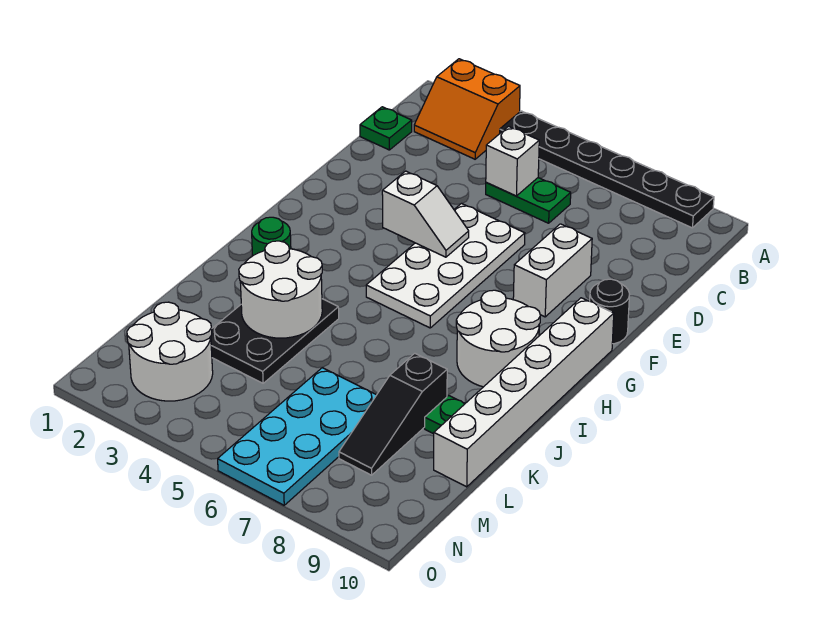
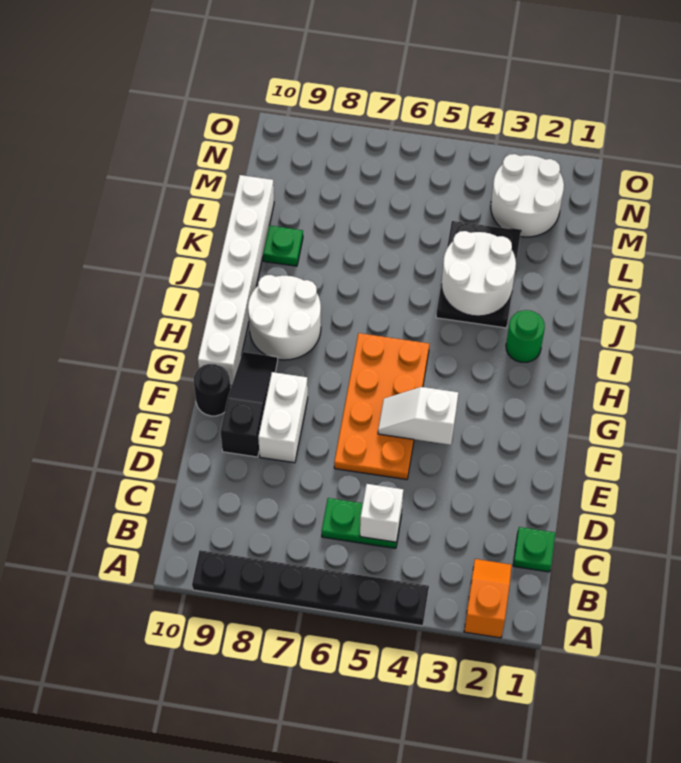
orange slope A2:B3 level 1 top A -> orange slope A2:B2 level 1 top A
white plate E5:H6 level 1 -> orange plate E5:H6 level 1
black slope K8:M8 level 1 top K -> black slope E9:G9 level 1 top E
cyan plate L6:O7 level 1 -> none

